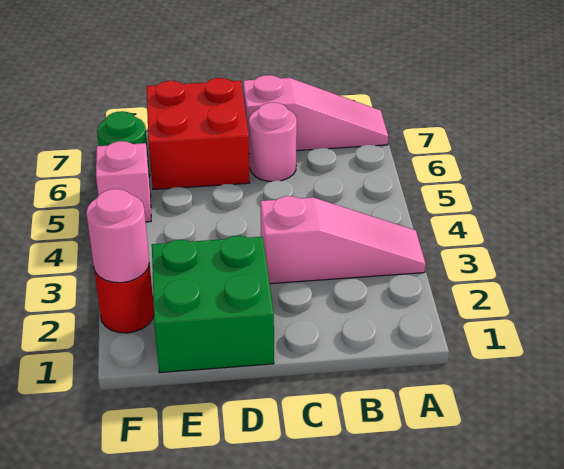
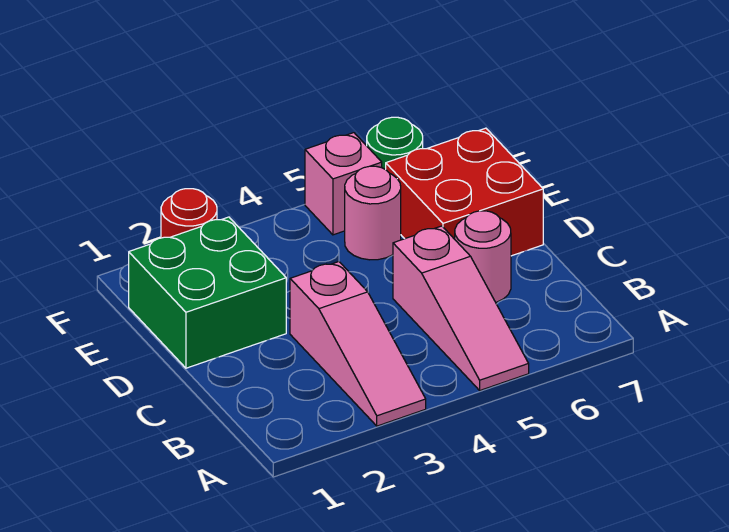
pink slope A7:C7 level 1 top C -> pink slope A5:C5 level 1 top C
pink round brick F2 level 2 -> pink round brick E5 level 1

